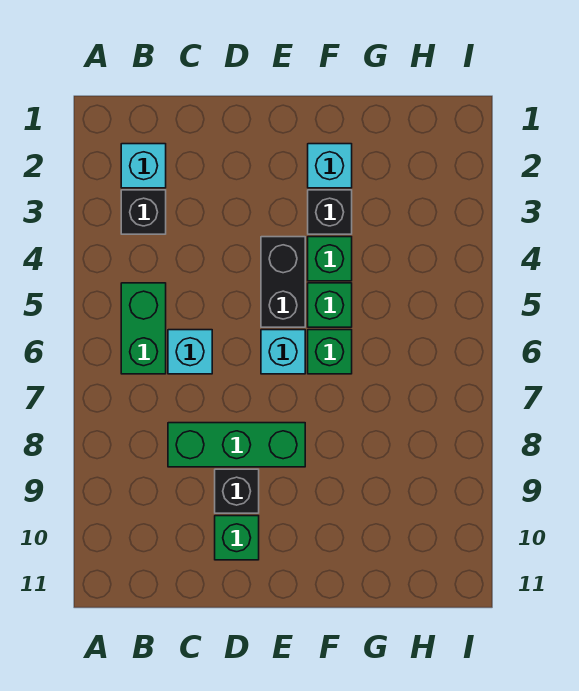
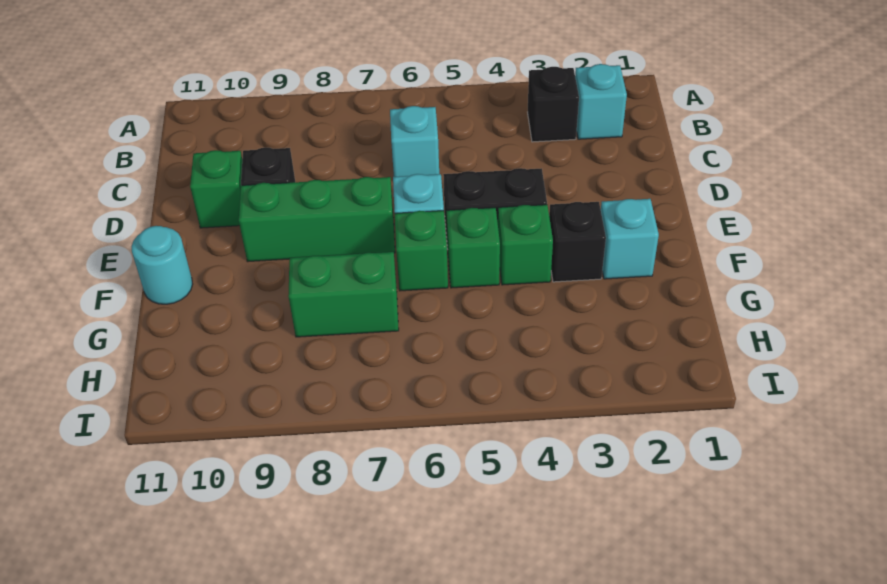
green brick B5:B6 level 1 -> green brick G7:G8 level 1
green brick C8:E8 level 1 -> green brick E7:E9 level 1
none -> cyan round brick F11 level 1

